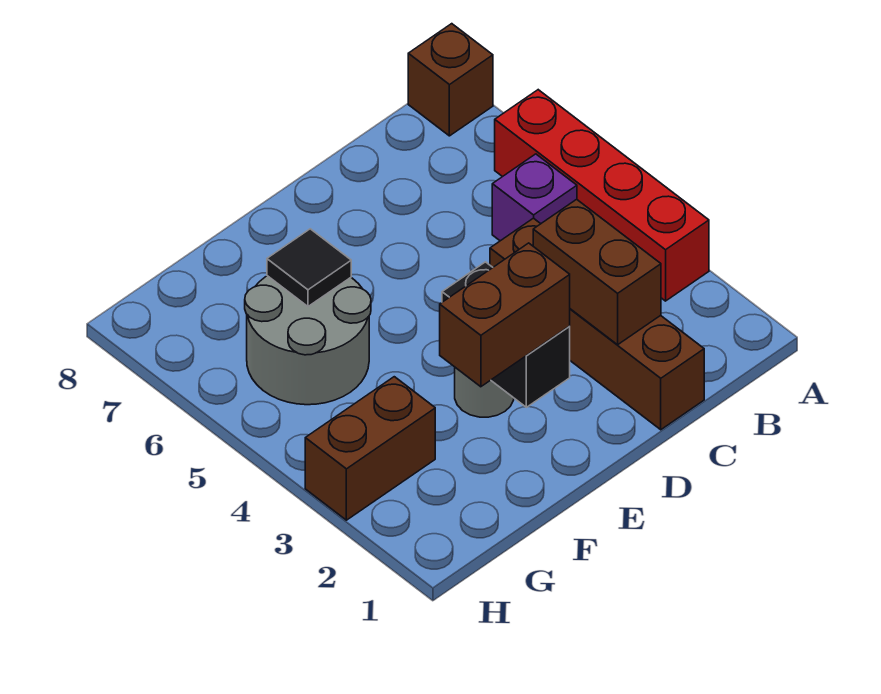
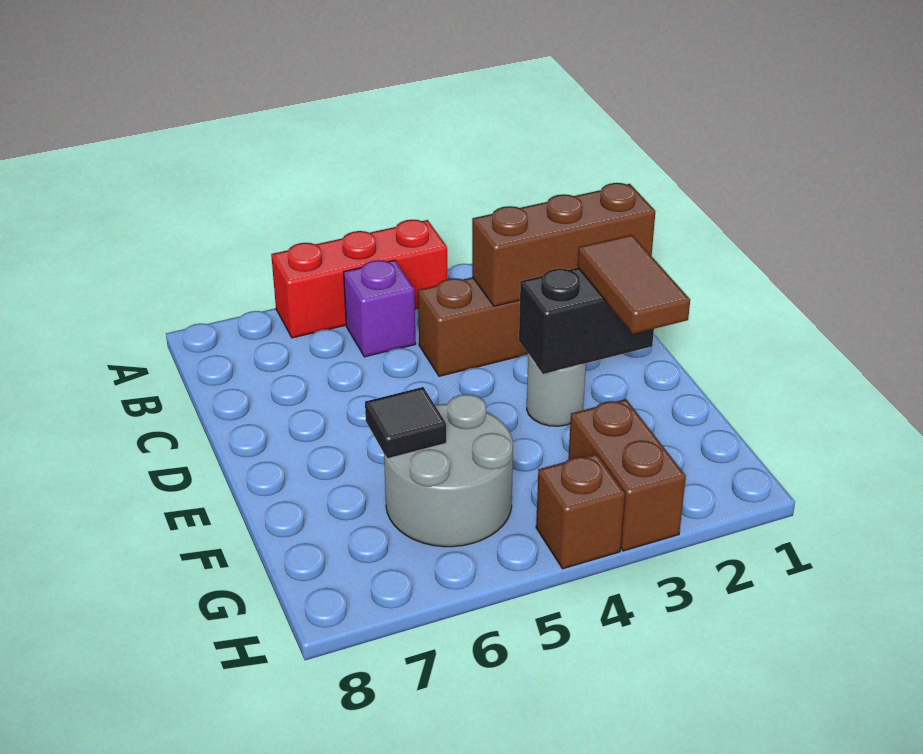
red brick A3:A6 level 1 -> red brick A4:A6 level 1
brown brick A8 level 1 -> brown brick H4 level 1
brown brick C2:C3 level 2 -> brown brick C1:C3 level 2
brown brick E2:F2 level 3 -> brown tile E2:F2 level 3

